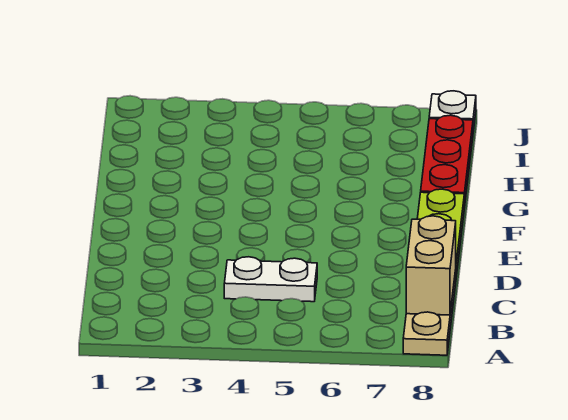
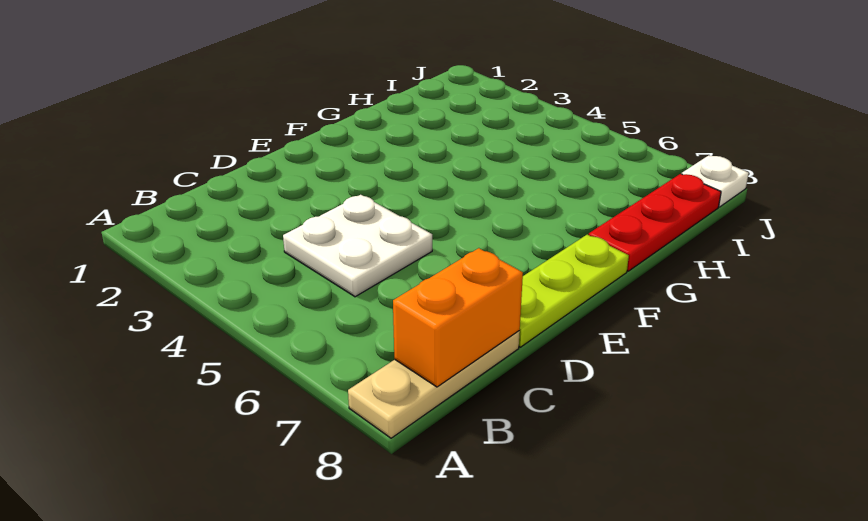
tan brick B8:C8 level 2 -> orange brick B8:C8 level 2
white plate C4:C5 level 1 -> white plate C4:D5 level 1

